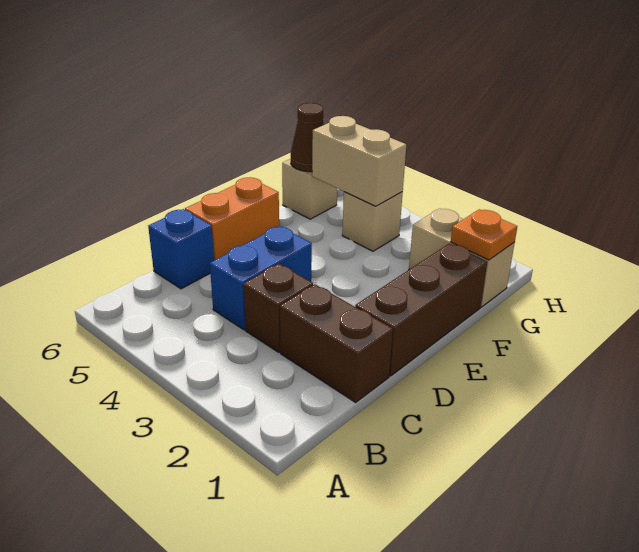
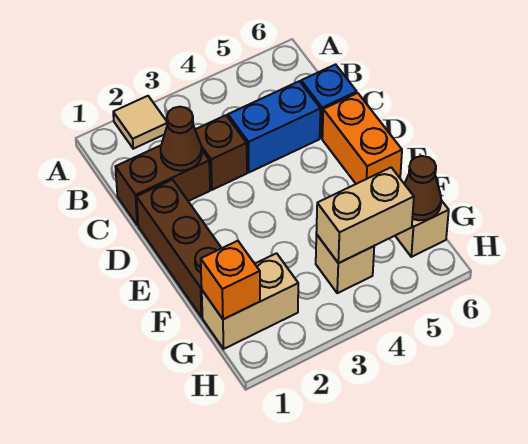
none -> tan tile A2 level 1
none -> brown cone C2 level 2
blue brick C4:D4 level 1 -> blue brick C4:C5 level 1
orange plate G1 level 2 -> orange brick G1 level 2

